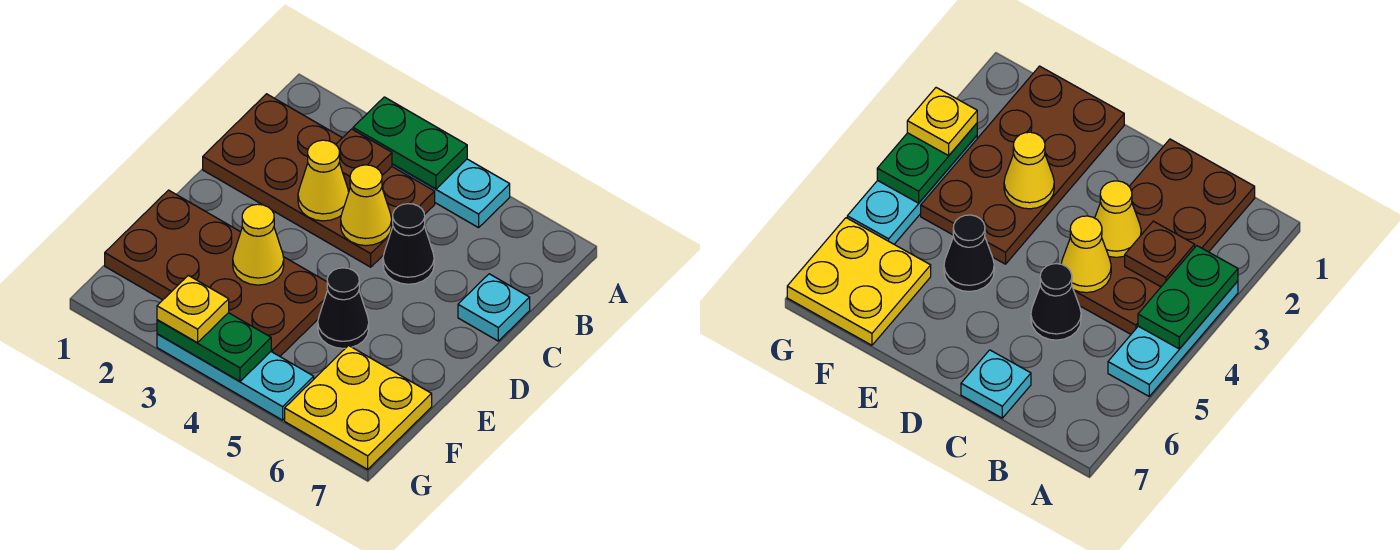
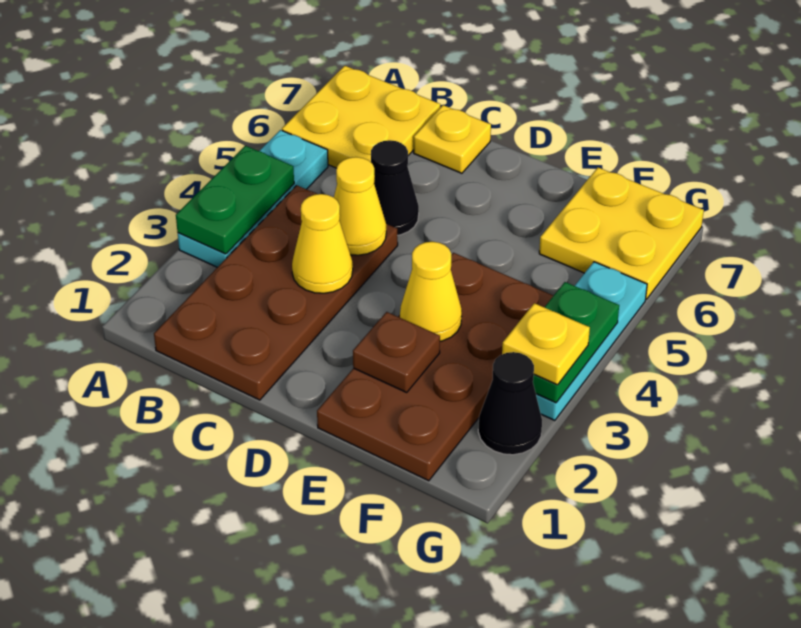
none -> yellow plate A6:B7 level 1
brown plate B3 level 2 -> brown plate E2 level 2
cyan plate C7 level 1 -> yellow plate C7 level 1
black cone E5 level 1 -> black cone G2 level 1

